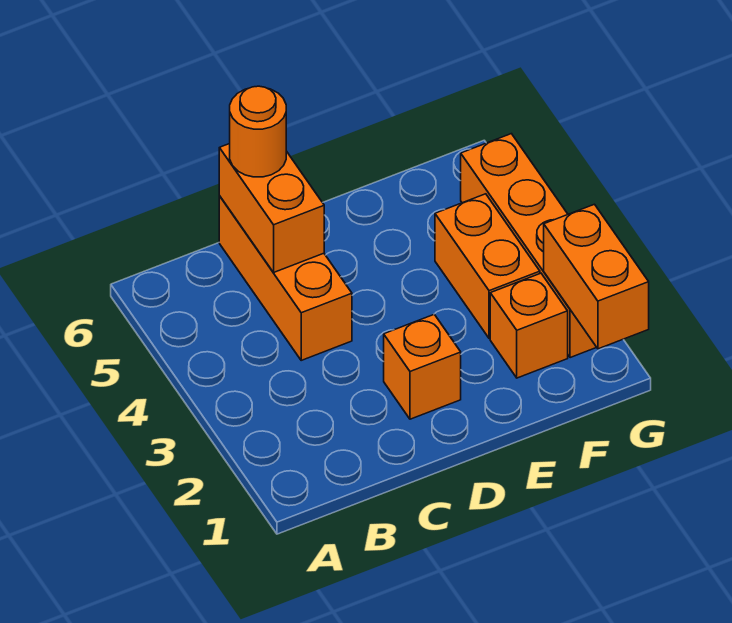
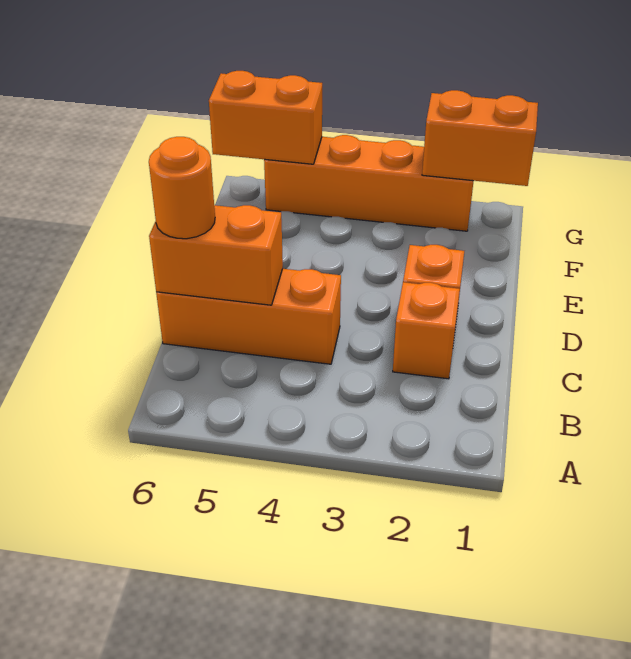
orange brick F2 level 1 -> orange brick C2 level 1
orange brick F3:F4 level 1 -> orange brick G5:G6 level 2

